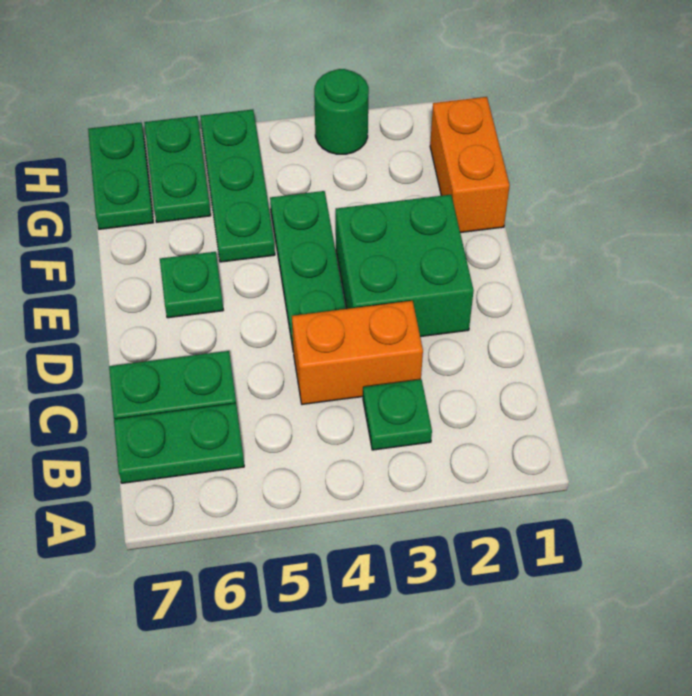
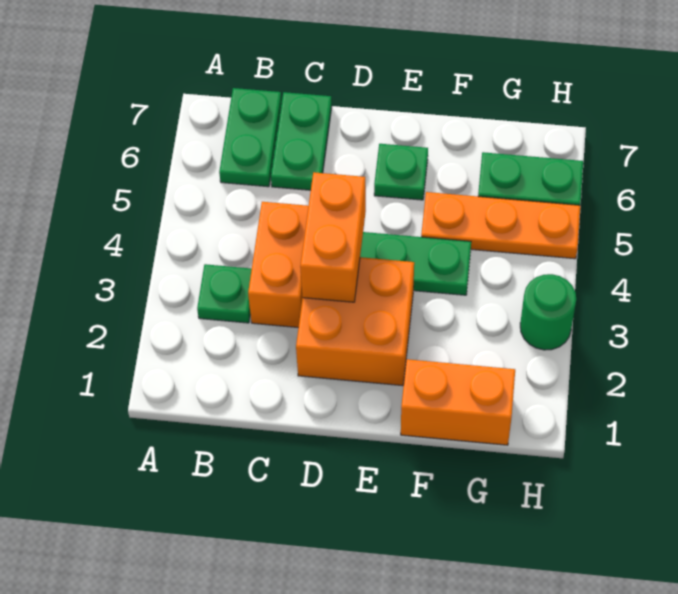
green brick D2:E3 level 1 -> orange brick D2:E3 level 1
none -> orange brick D3:D4 level 2
green plate F5:H5 level 1 -> orange plate F5:H5 level 1
green plate G7:H7 level 1 -> none

